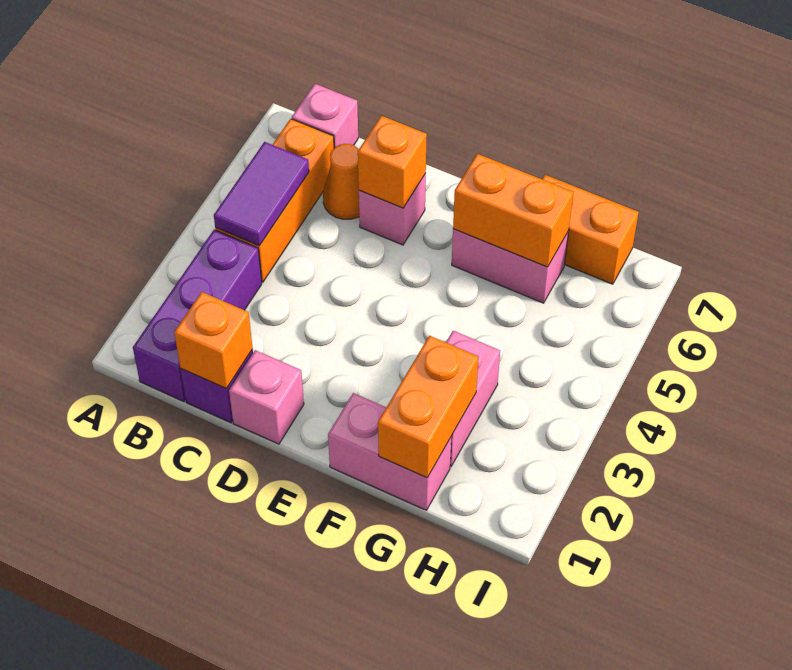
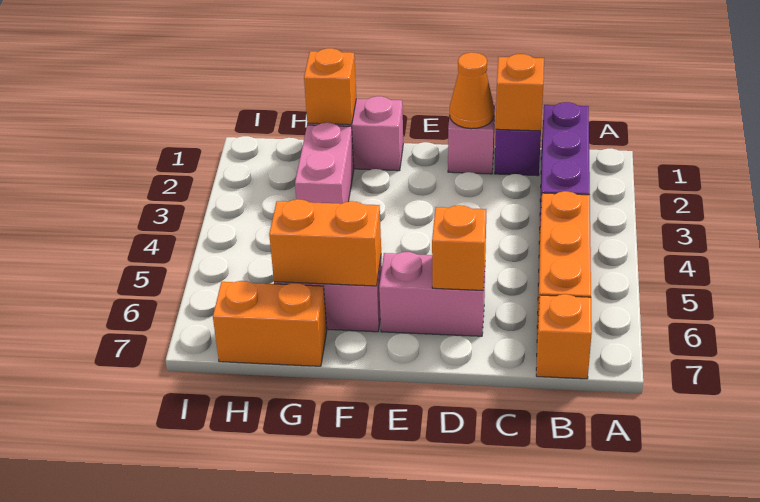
purple tile B4:B5 level 2 -> none
pink brick B7 level 1 -> orange brick B7 level 1
orange cone C6 level 1 -> orange cone D1 level 2
pink brick D6 level 1 -> pink brick D6:E6 level 1
orange brick G1:G2 level 2 -> orange brick G1 level 2

